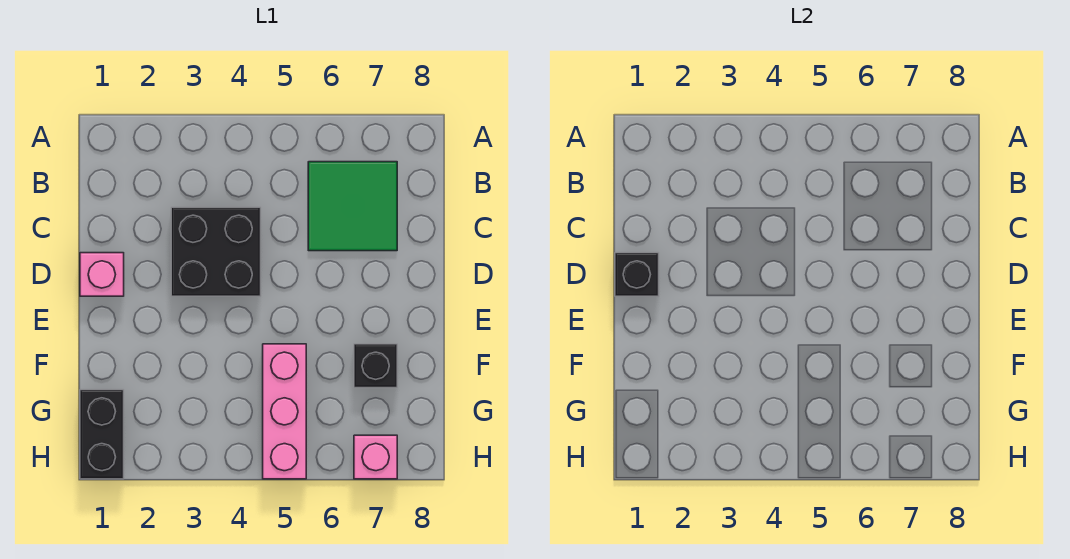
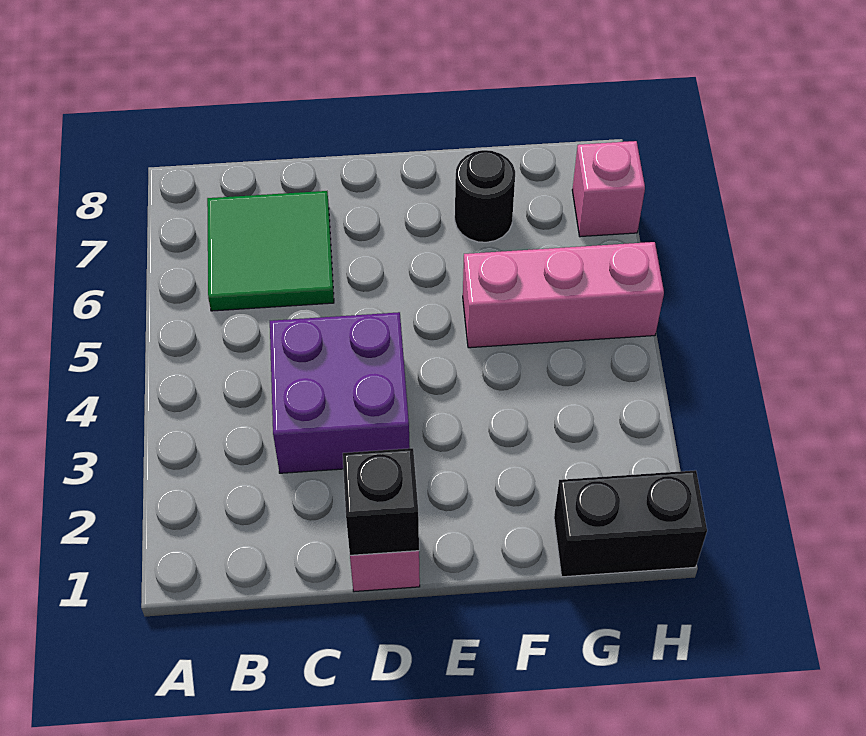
black brick C3:D4 level 1 -> purple brick C3:D4 level 1
black brick F7 level 1 -> black round brick F7 level 1

